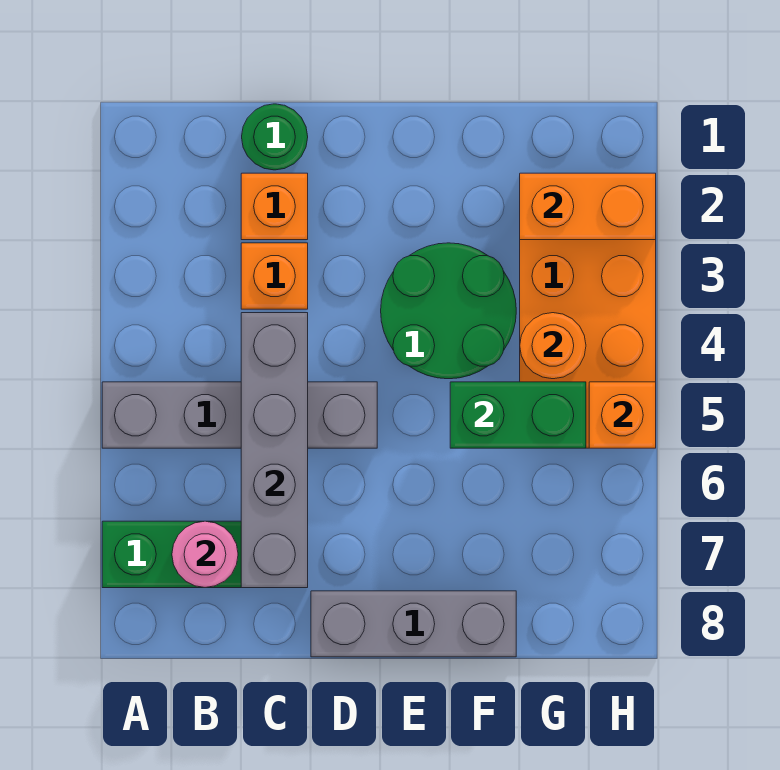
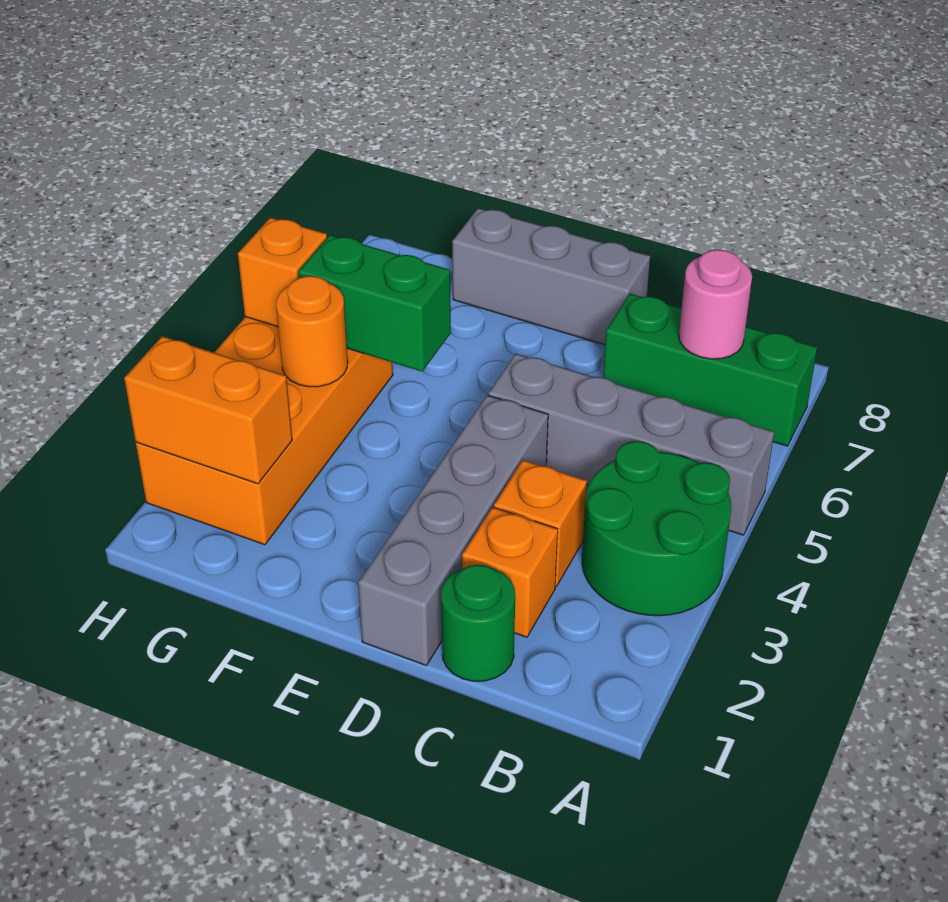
grey brick C4:C7 level 2 -> grey brick D1:D4 level 1
green round brick E3:F4 level 1 -> green round brick A3:B4 level 1

